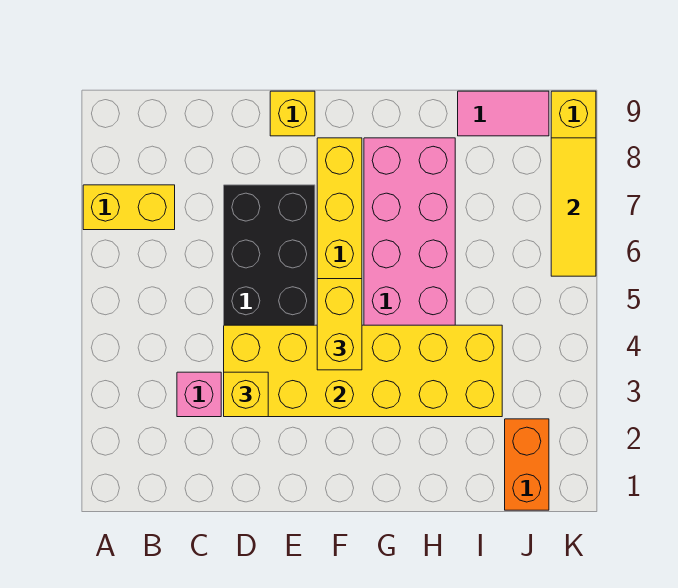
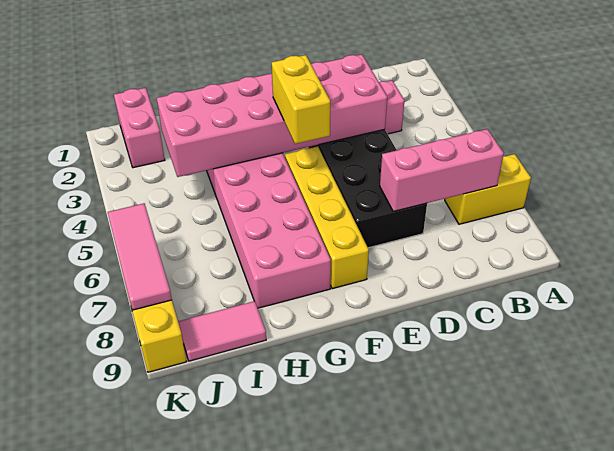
none -> pink brick B7:D7 level 2
yellow brick D3:I4 level 2 -> pink brick D3:I4 level 2
yellow brick D3 level 3 -> none
yellow brick E9 level 1 -> none
orange brick J1:J2 level 1 -> pink brick J1:J2 level 1
yellow tile K6:K8 level 2 -> pink tile K6:K8 level 2

